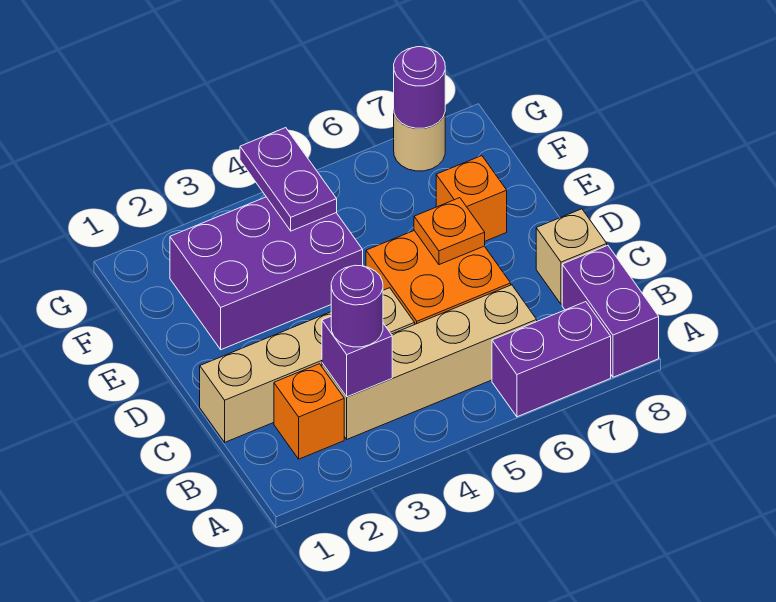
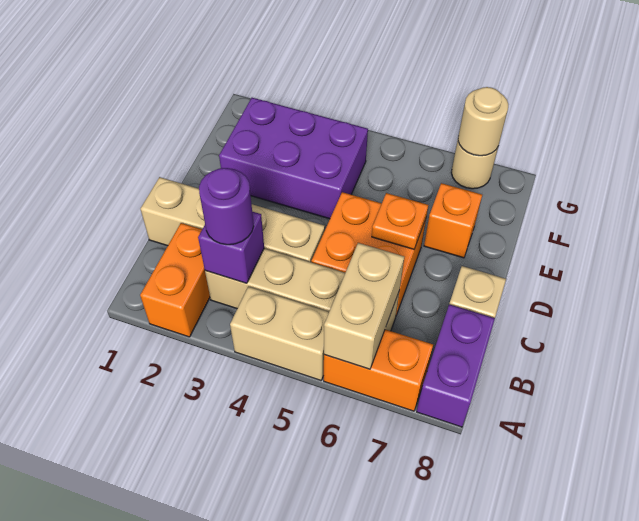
none -> tan brick A4:A5 level 1
purple brick A6:A7 level 1 -> orange brick A6:A7 level 1
none -> tan brick A6:B6 level 2
orange brick B2 level 1 -> orange brick A2:B2 level 1
purple plate F4:G4 level 2 -> none
purple round brick G7 level 2 -> tan round brick G7 level 2

